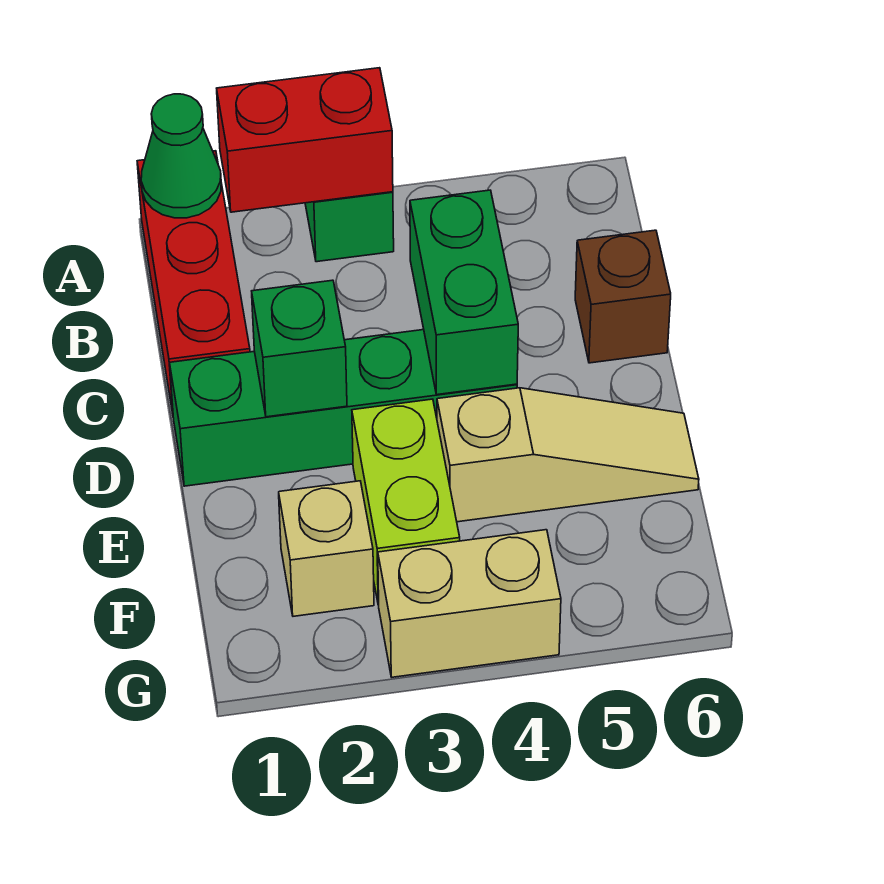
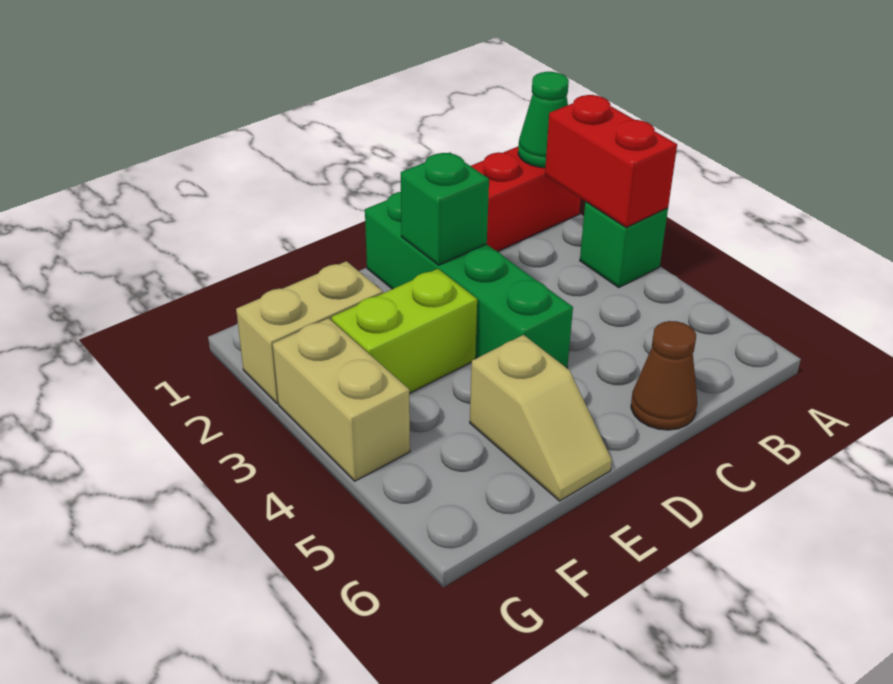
green brick C4:D4 level 2 -> none
brown brick C6 level 1 -> brown cone C6 level 1
tan slope E4:E6 level 1 top 4 -> tan slope E5:E6 level 1 top 5
tan brick F2 level 1 -> tan brick F2:G2 level 1

